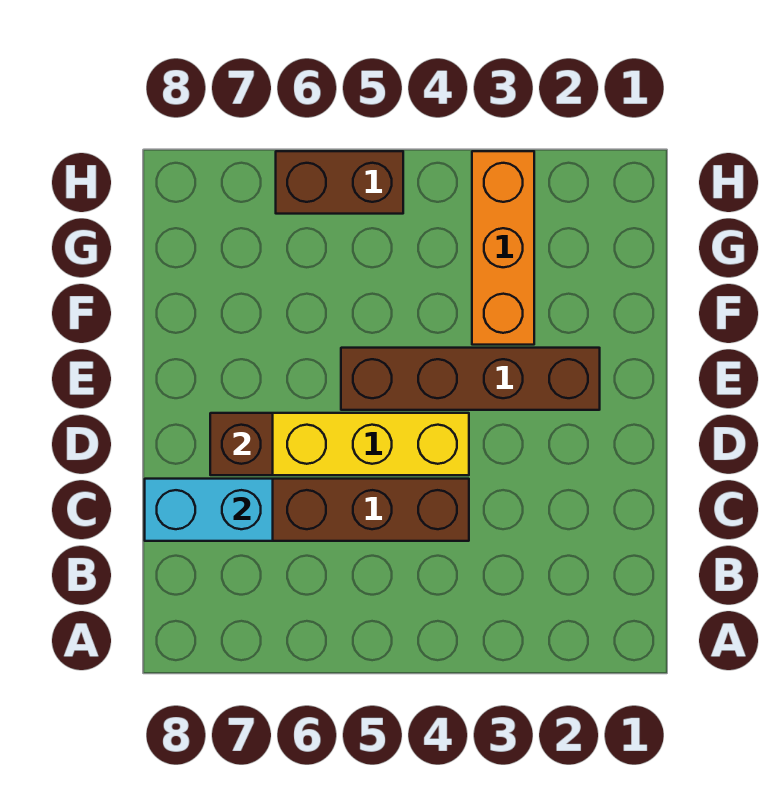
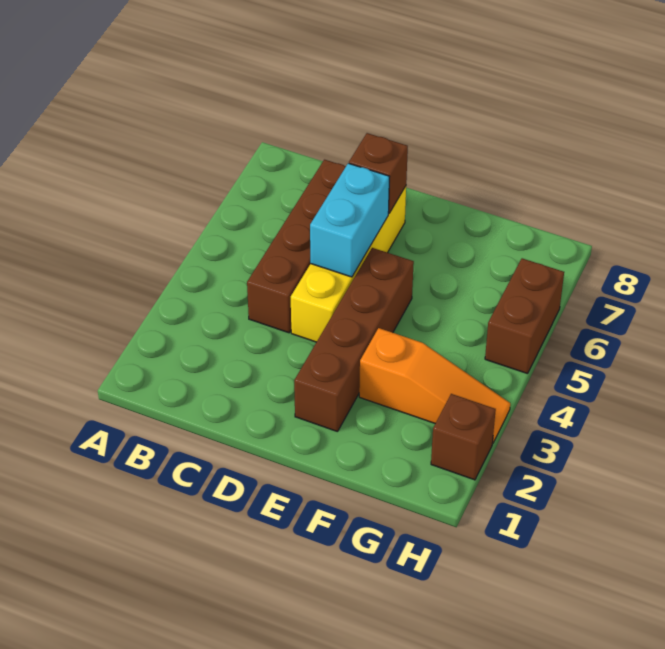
cyan brick C7:C8 level 2 -> cyan brick D5:D6 level 2
orange brick F3:H3 level 1 -> orange slope F3:H3 level 1 top F
none -> brown brick H2 level 1

